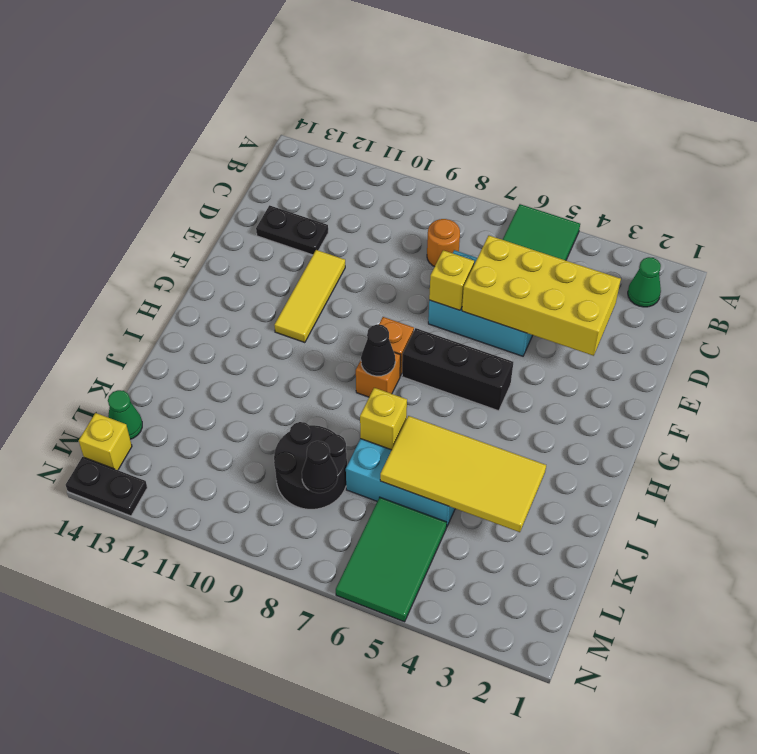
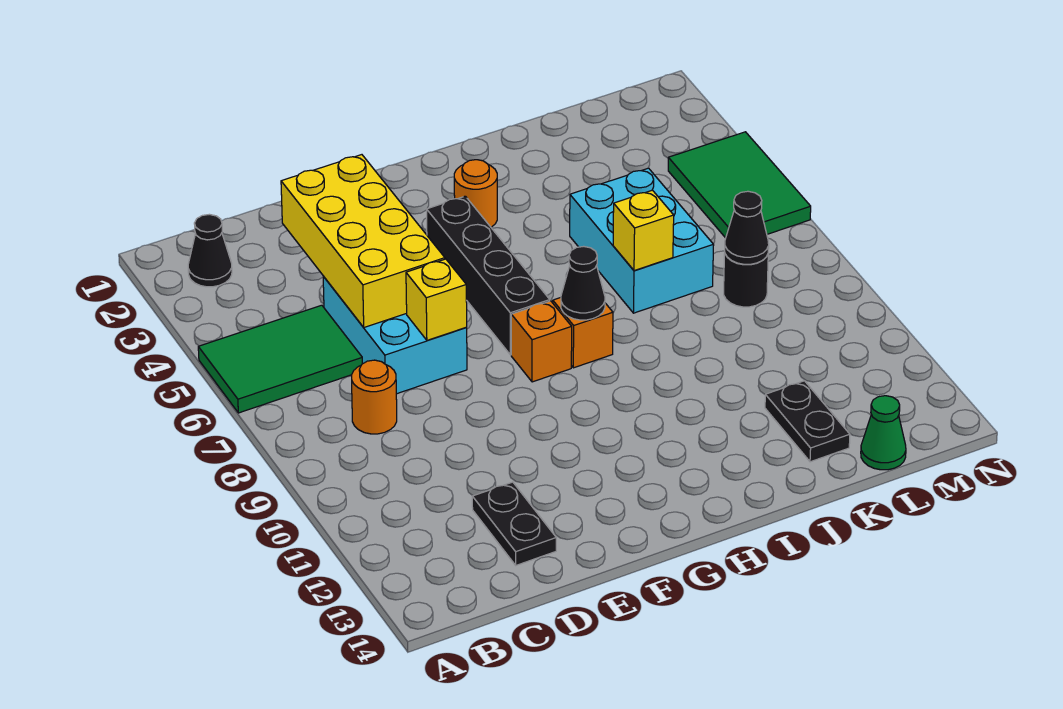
green cone B2 level 1 -> black cone B2 level 1
yellow tile E11:G11 level 1 -> none
black brick G5:G7 level 1 -> black brick G4:G7 level 1
none -> orange round brick H3 level 1
yellow tile J3:K6 level 2 -> none
black round brick K8:L9 level 1 -> black round brick L8 level 1
green tile L5:N6 level 1 -> green tile M4:N6 level 1
yellow brick M14 level 1 -> none
black plate N13:N14 level 1 -> black plate K12:K13 level 1

